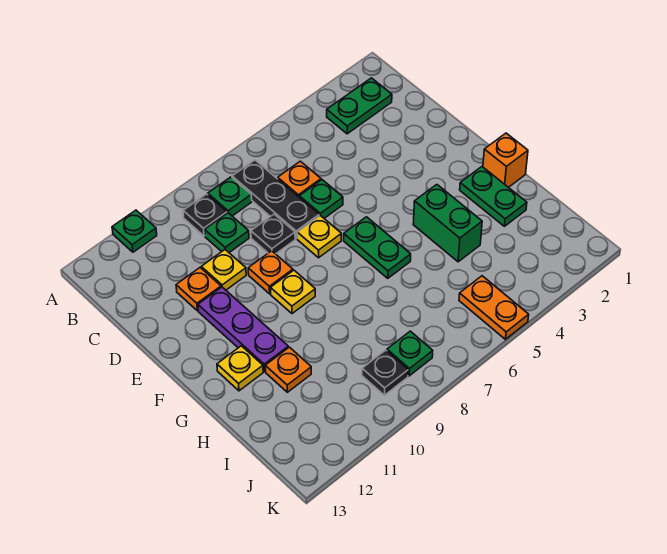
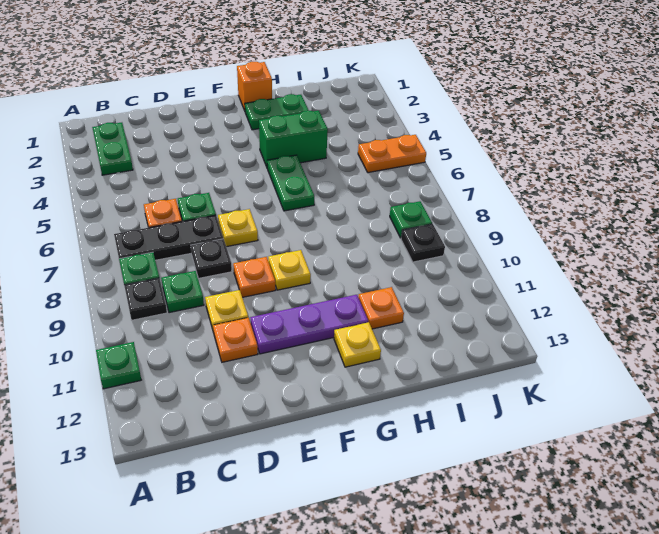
green plate F6:G6 level 1 -> green plate G5:G6 level 1

